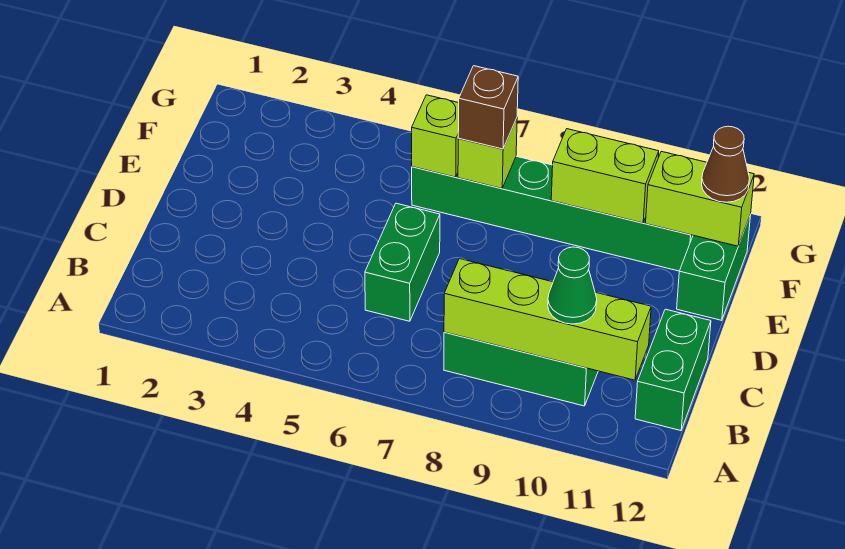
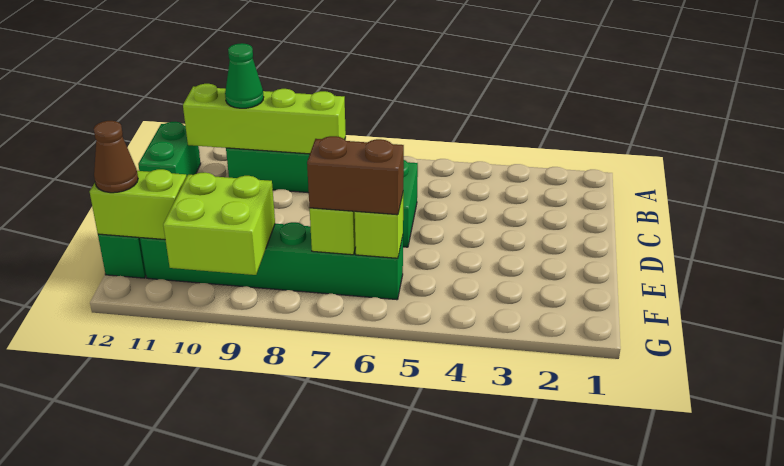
brown brick F7 level 3 -> brown brick F6:F7 level 3
lime brick F9:F10 level 2 -> lime brick F9:G10 level 2

